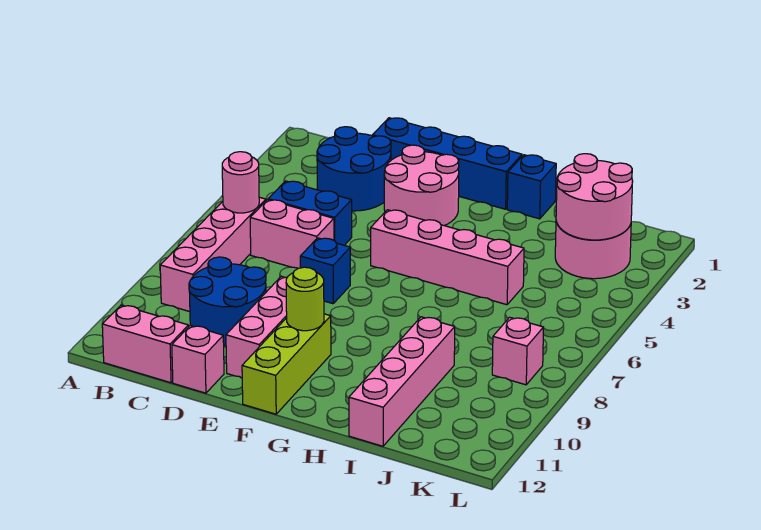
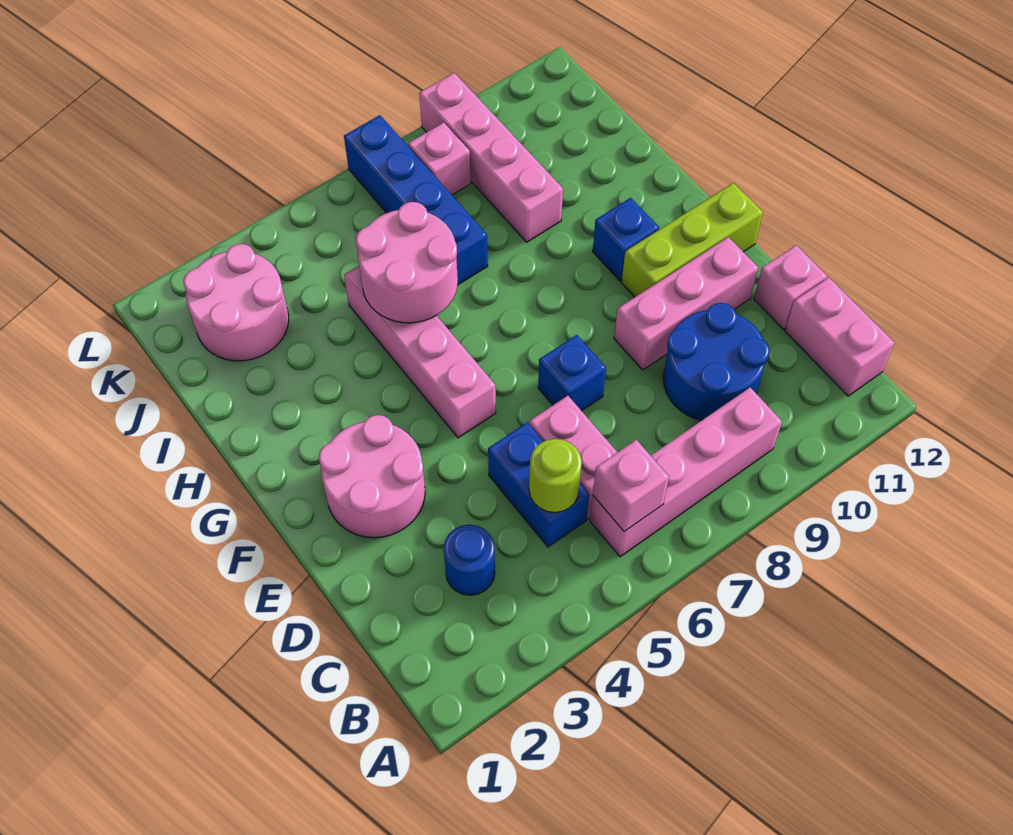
pink round brick B6 level 2 -> pink brick B6 level 2
blue round brick C2:D3 level 1 -> blue round brick C3 level 1
blue brick D1:G1 level 1 -> blue brick I7:L7 level 1
lime round brick F10 level 2 -> lime round brick C5 level 2
blue brick H1 level 1 -> blue brick G10 level 1
pink brick I9:I12 level 1 -> pink brick I9:L9 level 1
pink round brick J2:K3 level 2 -> pink round brick H5:I6 level 2

